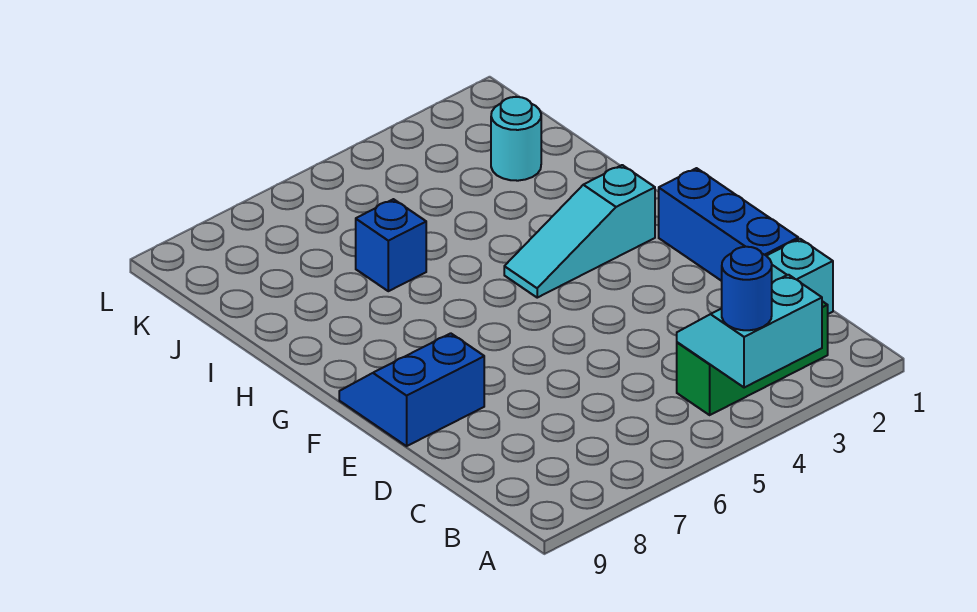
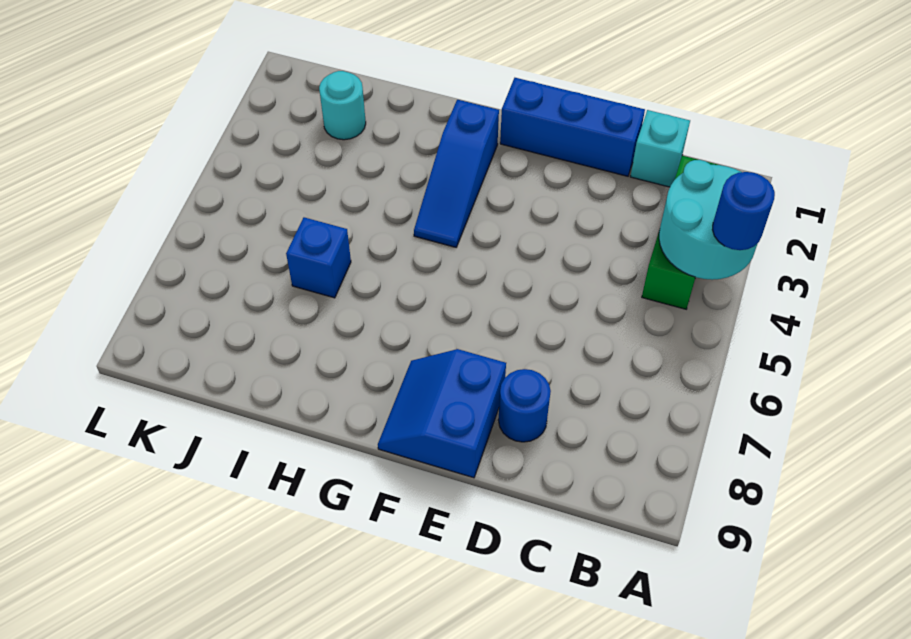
cyan slope A3:B4 level 2 top A -> cyan round brick A3:B4 level 2
none -> blue round brick D8 level 1
cyan slope G2:G4 level 1 top 2 -> blue slope G2:G4 level 1 top 2

